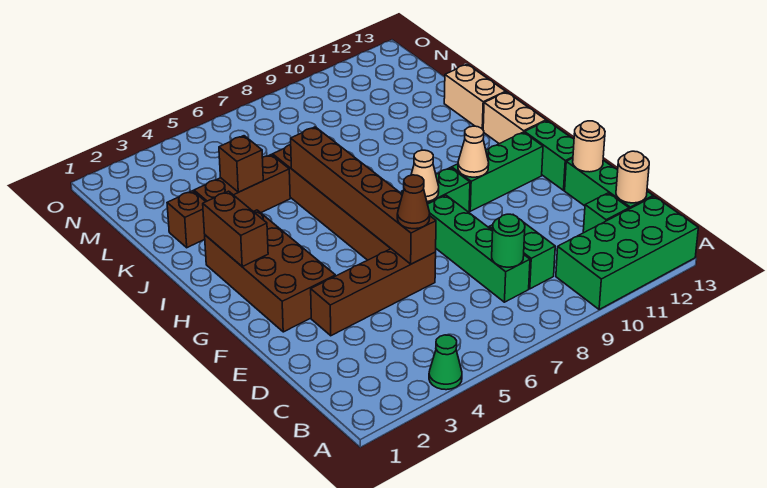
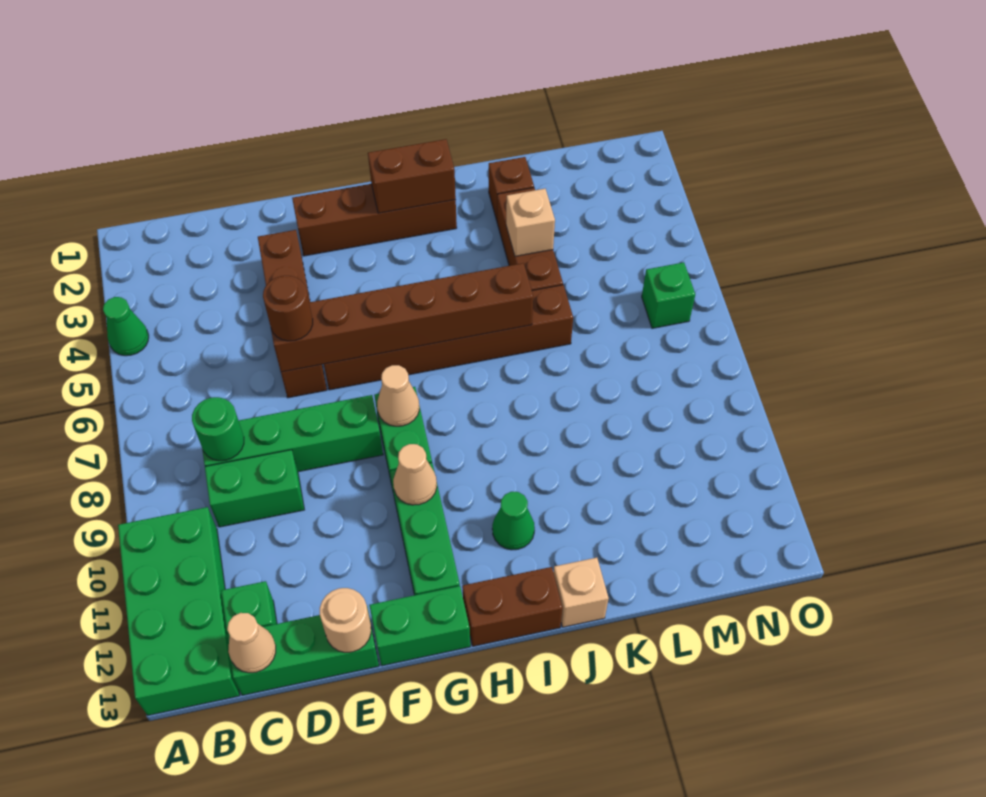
tan round brick C13 level 2 -> tan cone C13 level 2
brown cone E6 level 3 -> brown round brick E6 level 3
brown brick F2:I3 level 1 -> brown brick F2:I2 level 1
tan brick H13:I13 level 1 -> brown brick H13:I13 level 1
none -> green cone I11 level 1
tan brick J13:K13 level 1 -> tan brick J13 level 1
brown brick K4 level 2 -> tan brick K4 level 2
none -> green brick N6 level 1

